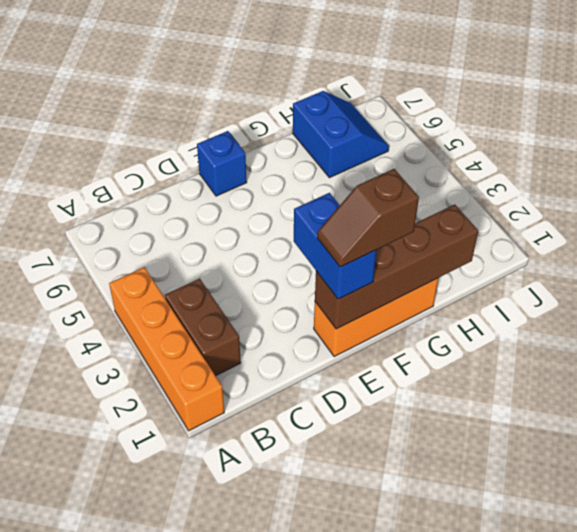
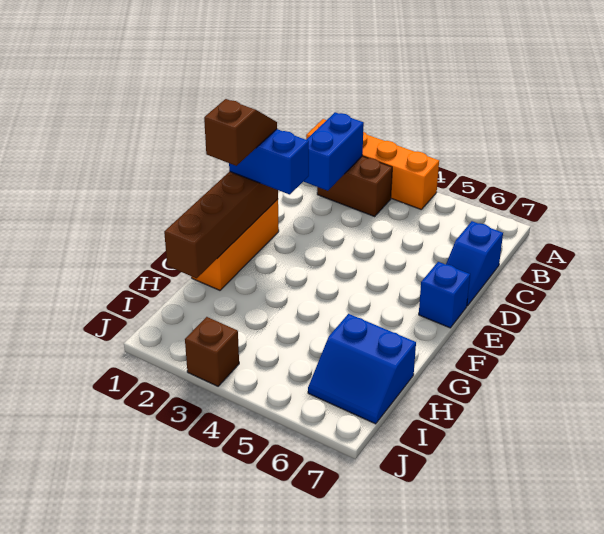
none -> blue brick B2:C2 level 2
none -> blue slope C7:D7 level 1 top C
none -> brown brick J3 level 1

